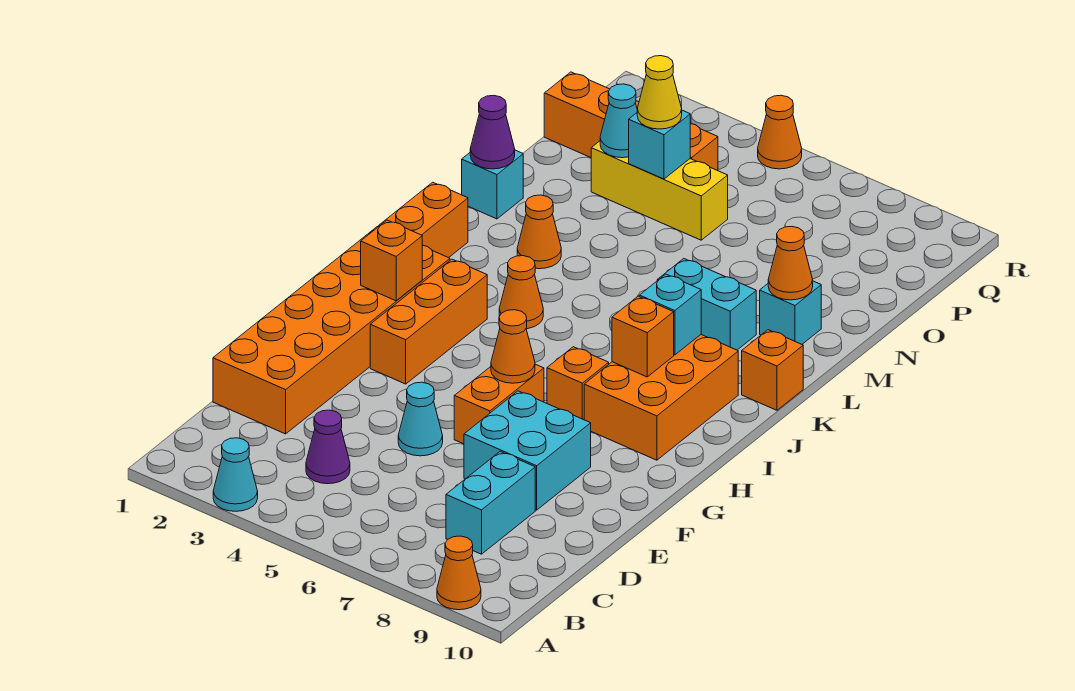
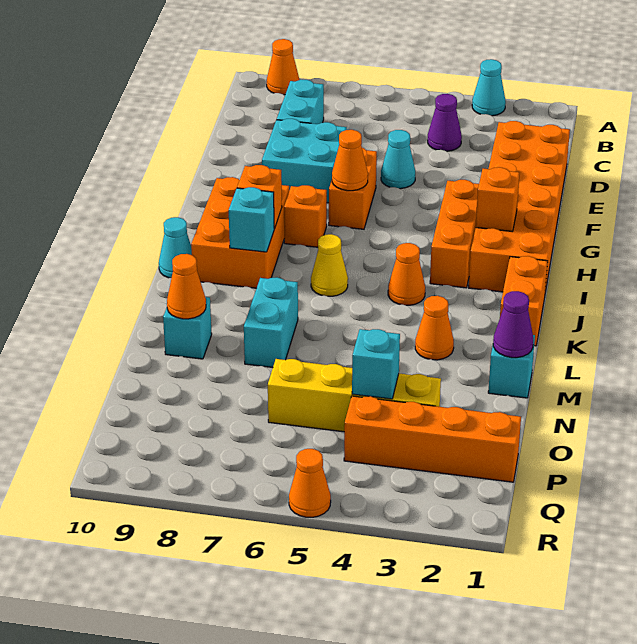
orange brick K10 level 1 -> none
cyan brick L7:L8 level 1 -> cyan brick L7:M7 level 1
yellow brick O3:O5 level 1 -> yellow brick O3:O6 level 1
cyan cone O3 level 2 -> cyan cone J10 level 1
yellow cone O4 level 3 -> yellow cone J6 level 1

